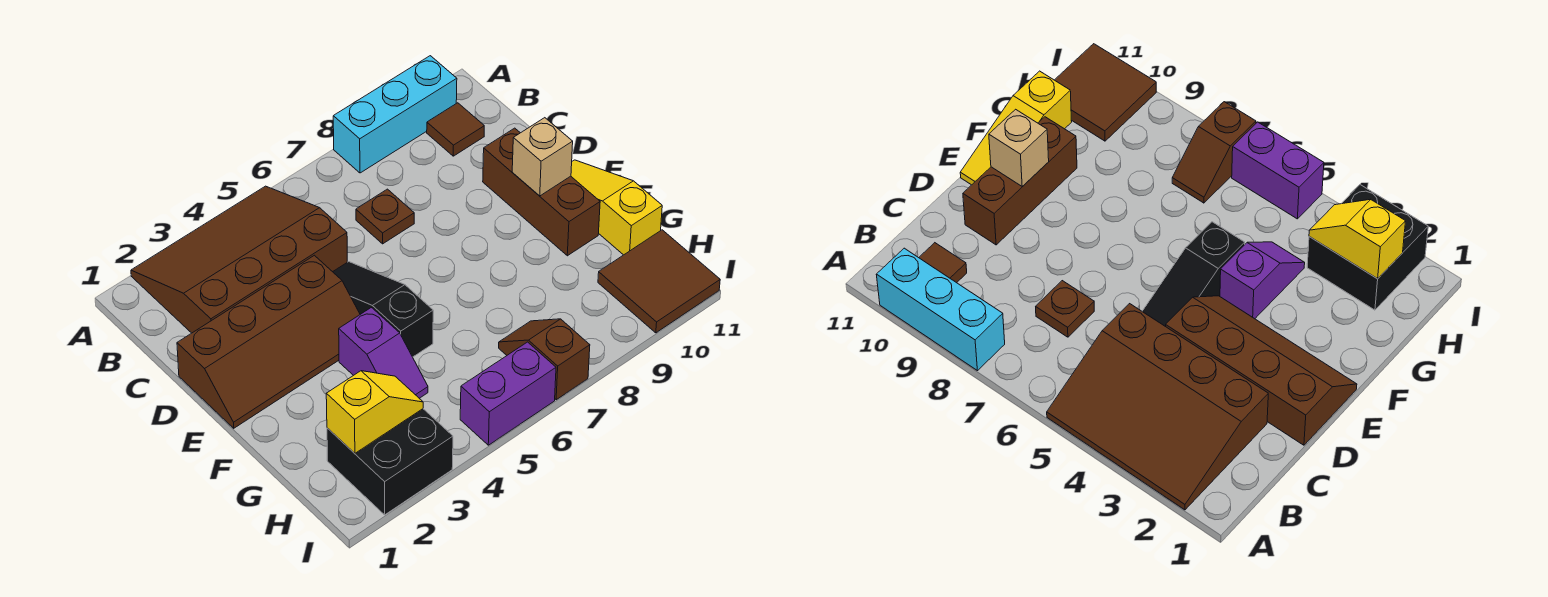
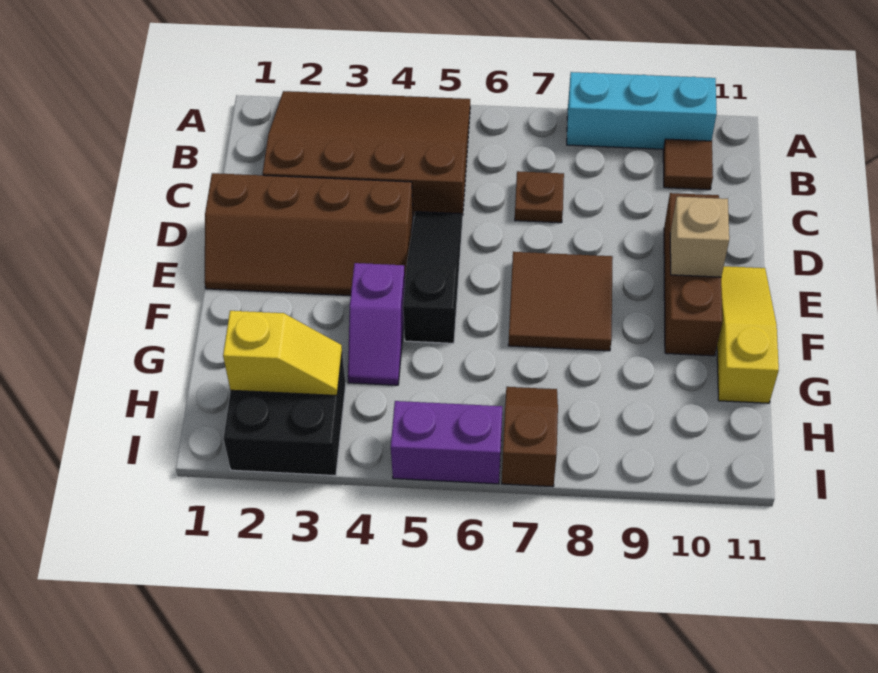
brown tile H10:I11 level 1 -> brown tile E7:F8 level 1

